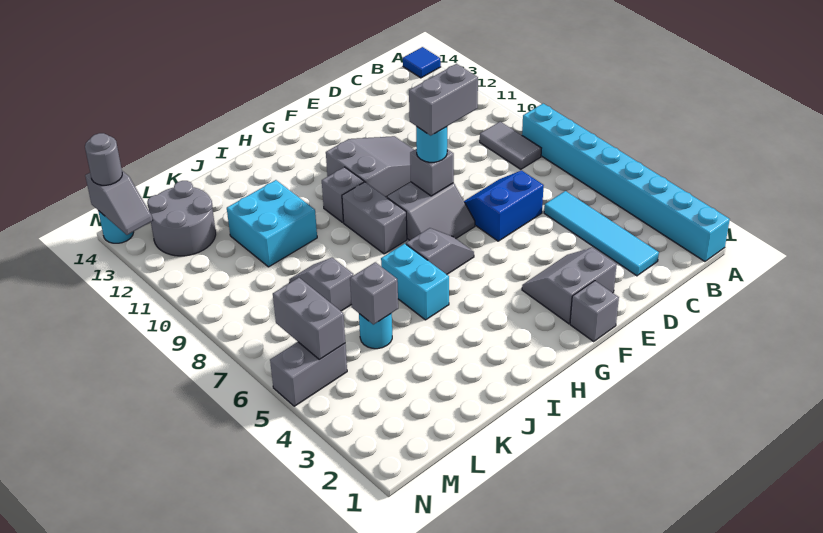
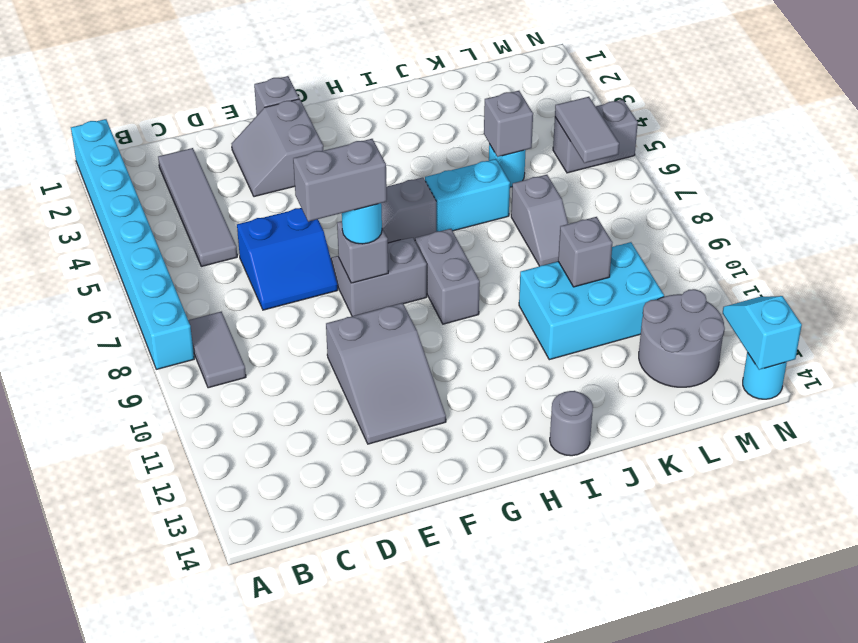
blue tile A14 level 1 -> none
cyan tile C2:C5 level 1 -> grey tile C2:C5 level 1
grey slope E2:F3 level 1 top 2 -> grey slope E2:F3 level 1 top F
grey slope E10:G11 level 1 top G -> grey slope E10:F12 level 1 top 10
grey brick H10 level 1 -> grey brick K10 level 2
cyan brick I5:I6 level 1 -> cyan brick I6:J6 level 1
cyan brick J10:K11 level 1 -> cyan brick J10:L11 level 1
grey brick M5:M6 level 2 -> grey tile M5:M6 level 2
grey slope N13:N14 level 2 top 14 -> cyan slope N13:N14 level 2 top 14
grey round brick N14 level 3 -> grey round brick I14 level 1

